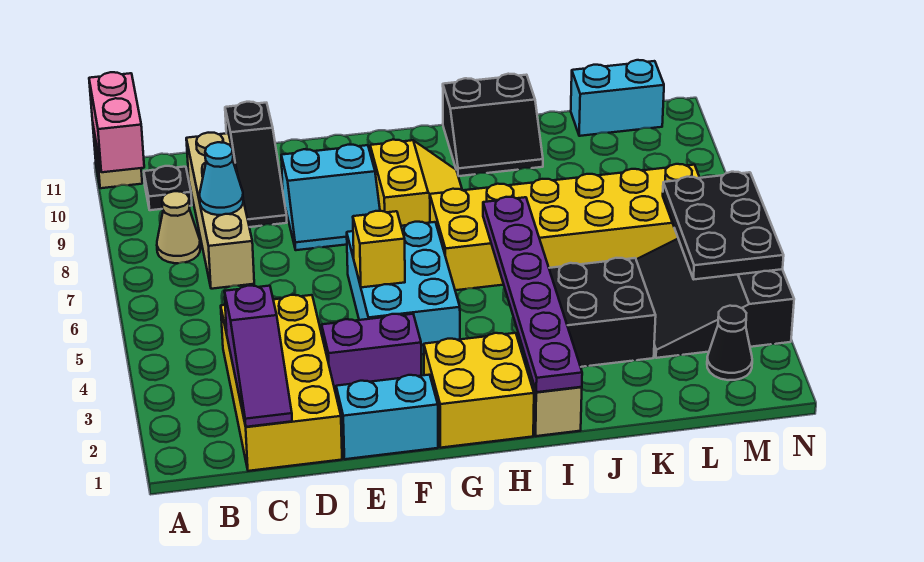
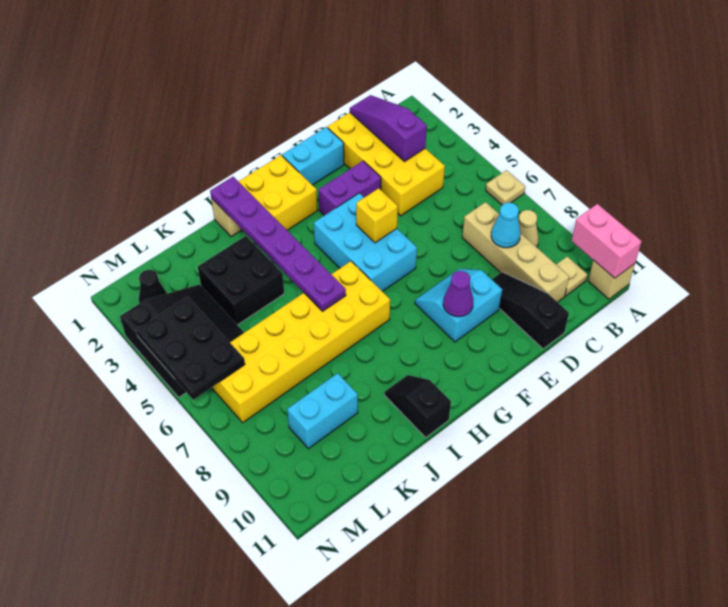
none -> tan plate A6 level 1
black plate B10 level 1 -> tan plate B10 level 1
none -> purple cone F9 level 2
yellow slope G8:H9 level 1 top G -> none
black slope I10:J11 level 1 top 11 -> black slope I10:I11 level 1 top 11
cyan brick L11:M11 level 1 -> cyan brick K9:L9 level 1

